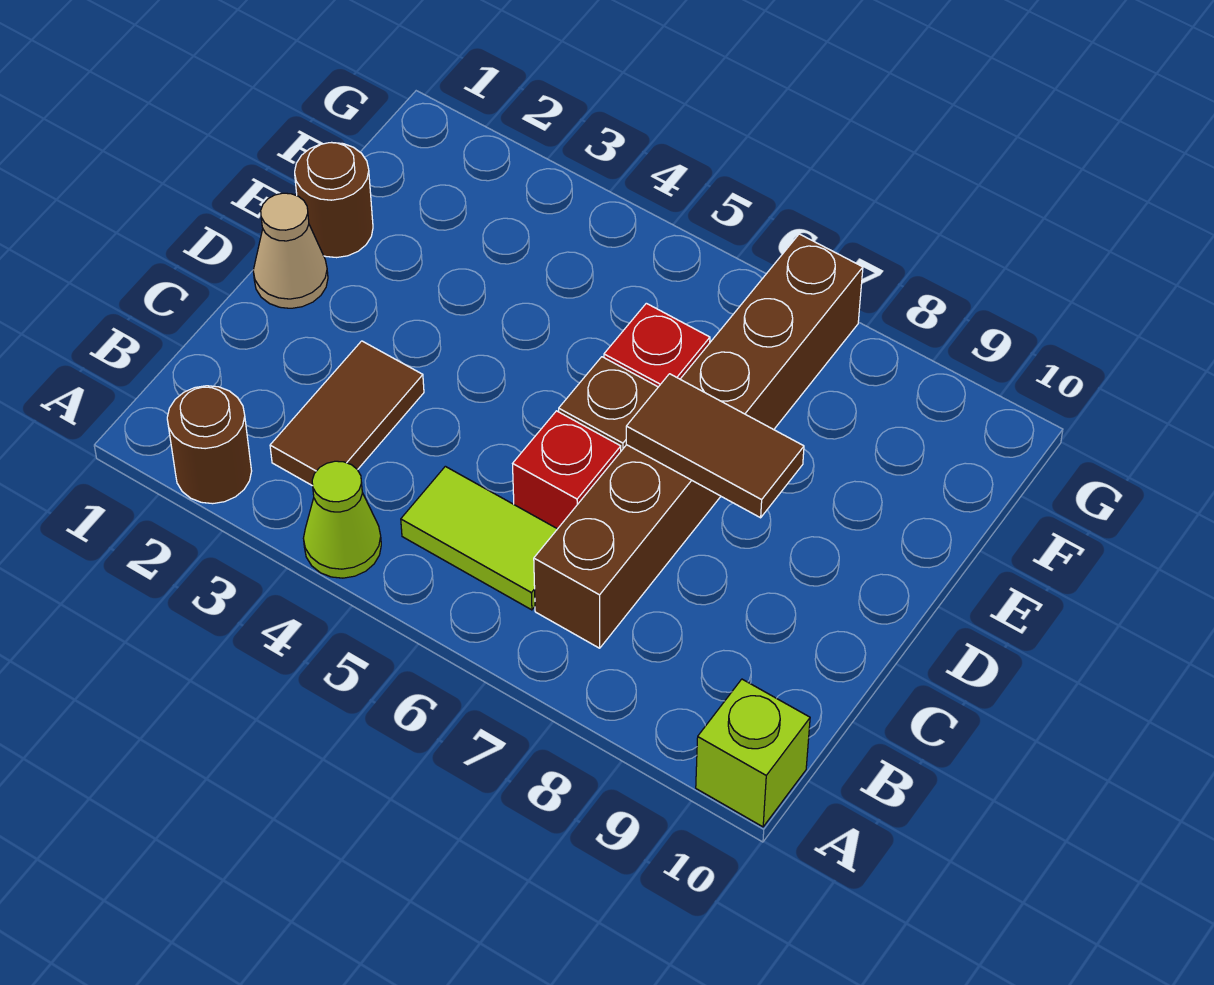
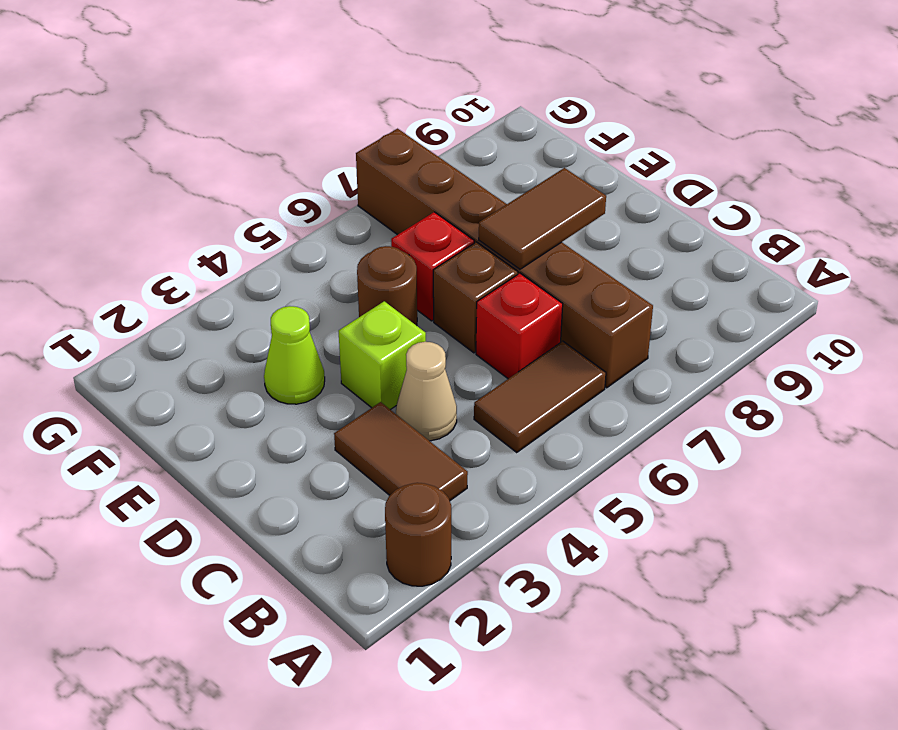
lime cone A4 level 1 -> lime cone E3 level 1
lime brick A10 level 1 -> lime brick D4 level 1
lime tile B5:B6 level 1 -> brown tile B5:B6 level 1
tan cone D1 level 1 -> tan cone C4 level 1
brown round brick E1 level 1 -> brown round brick E5 level 1

